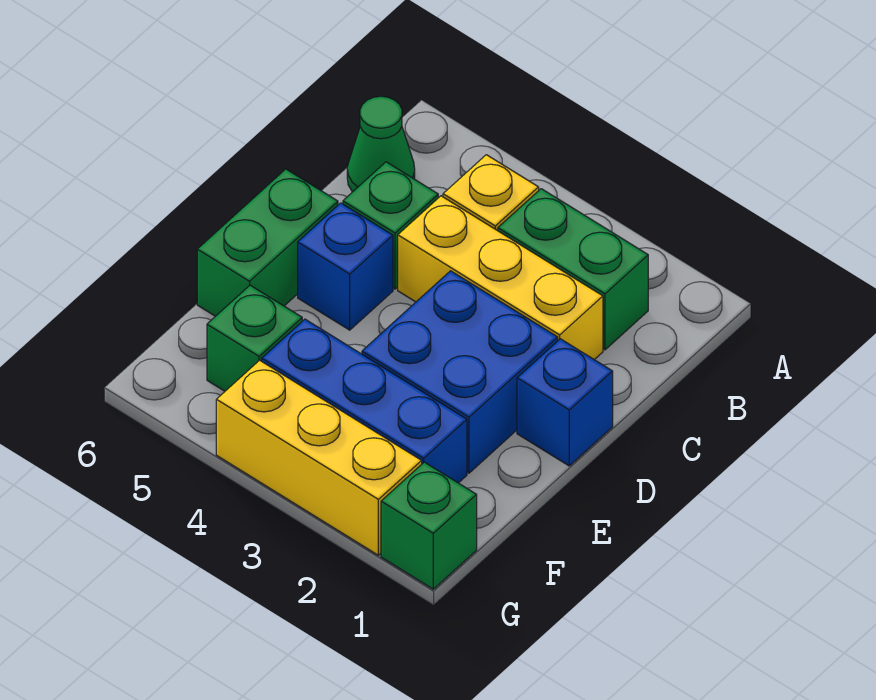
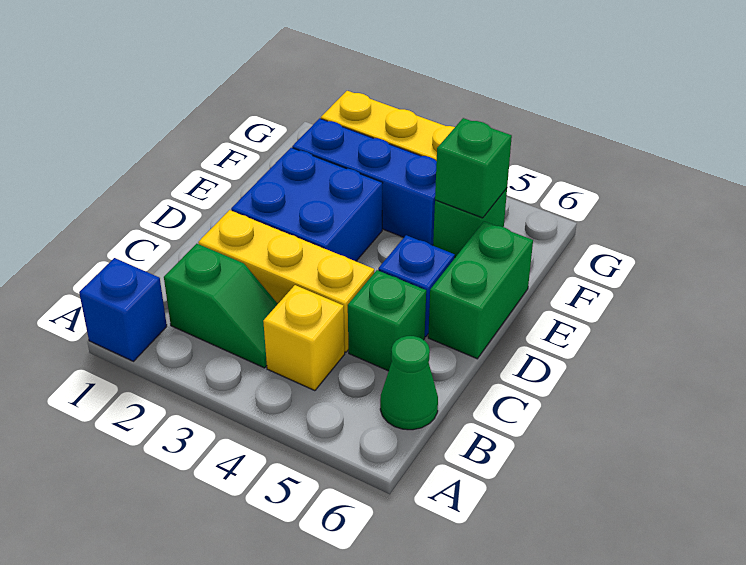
green brick B2:B3 level 1 -> green slope B2:B3 level 1 top 2
blue brick D1 level 1 -> blue brick A1 level 1
green brick G1 level 1 -> green brick F5 level 2

